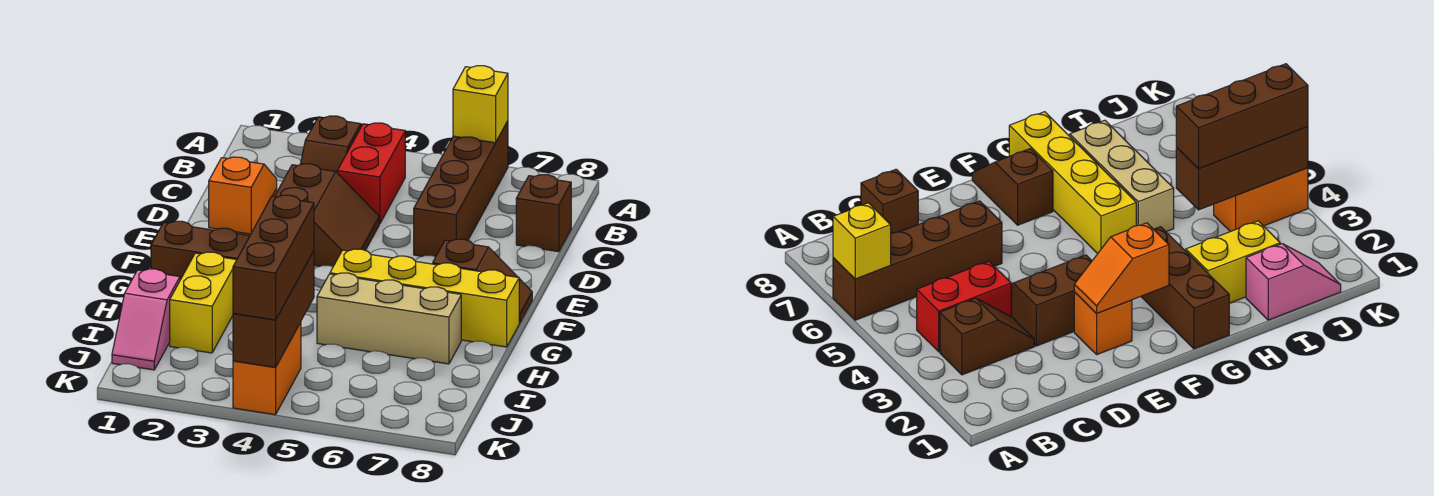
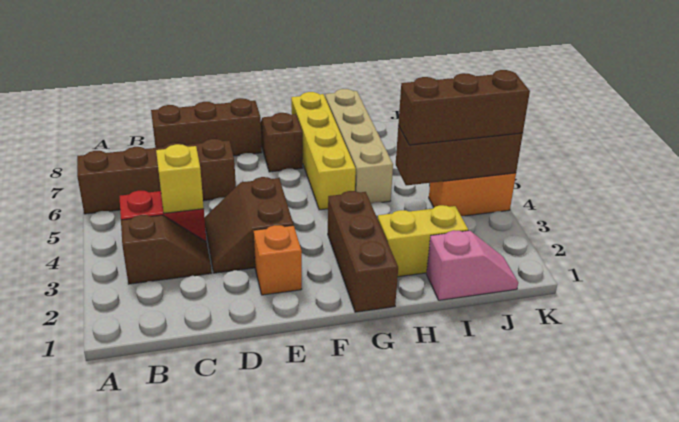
yellow brick A6 level 2 -> yellow brick C4 level 2
brown brick C8 level 1 -> brown brick C8:E8 level 1
brown slope D3:E4 level 1 top 3 -> brown slope D3:E4 level 1 top E
orange slope E2:F2 level 2 top F -> none
tan brick H5:H7 level 1 -> tan brick H5:H8 level 1

